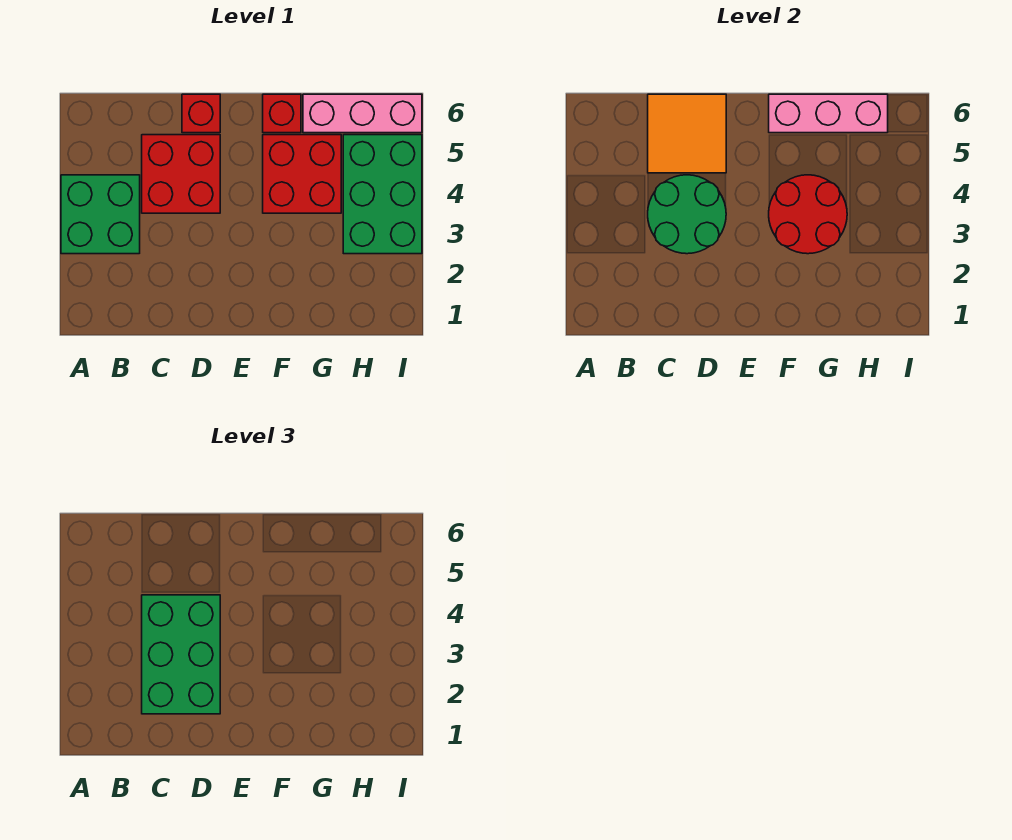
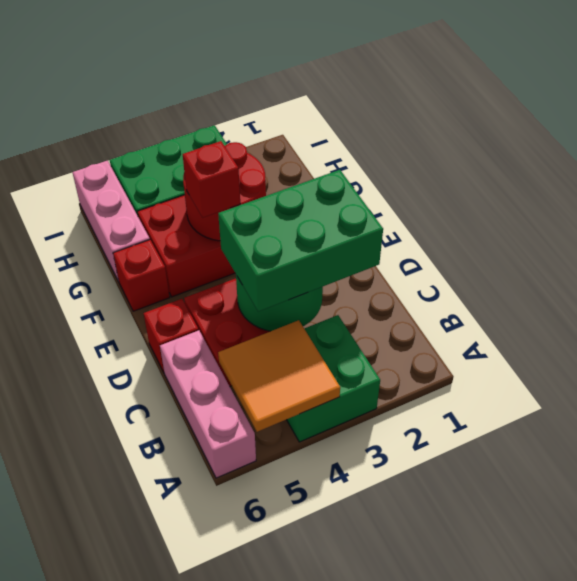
orange tile C5:D6 level 2 -> orange tile A4:B5 level 2
none -> red brick F4 level 3
pink brick F6:H6 level 2 -> pink brick A6:C6 level 1

